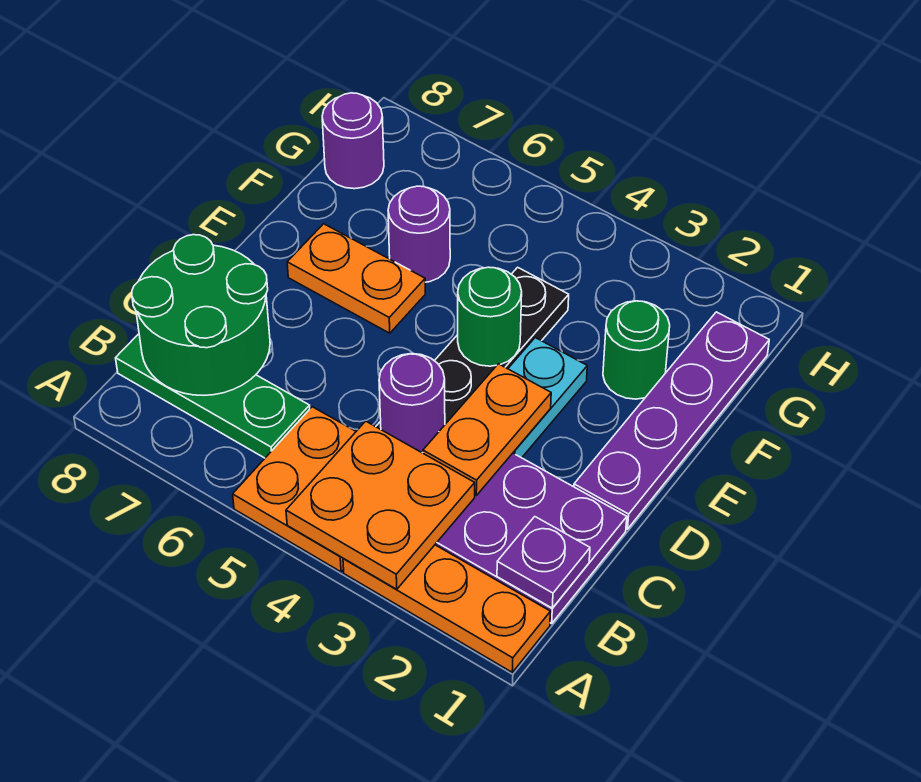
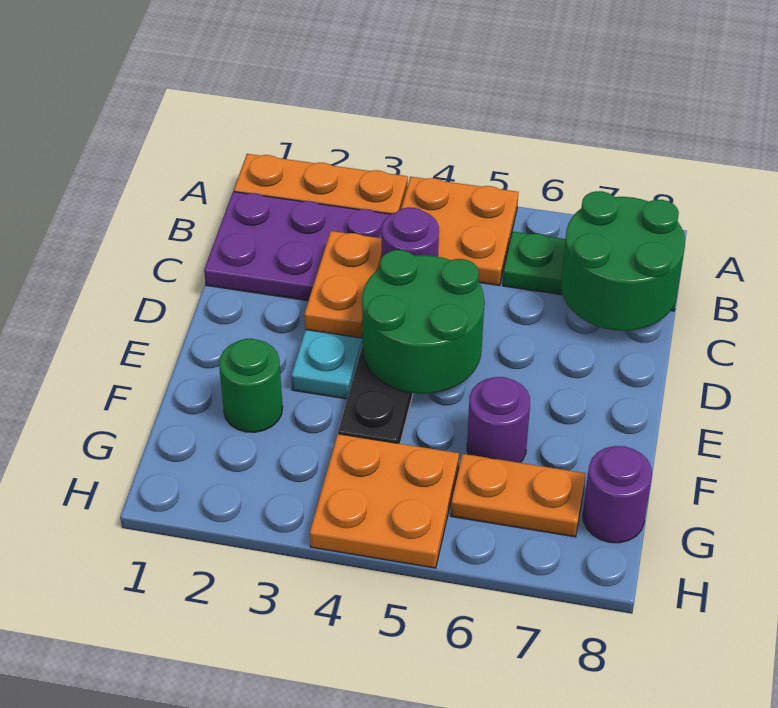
orange plate A3:B4 level 2 -> orange plate G4:H5 level 1
purple plate B1 level 2 -> none
purple plate D1:G1 level 1 -> none
green round brick E4 level 2 -> green round brick D4:E5 level 2
orange plate E6:E7 level 1 -> orange plate G6:G7 level 1

